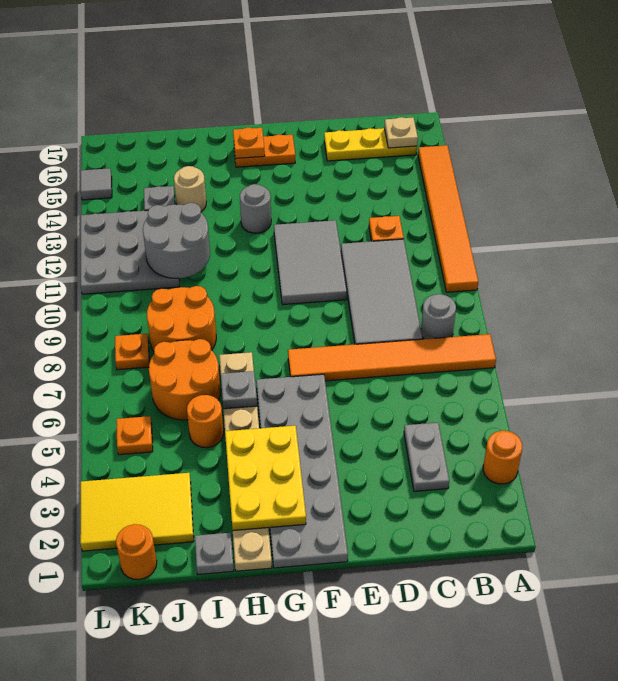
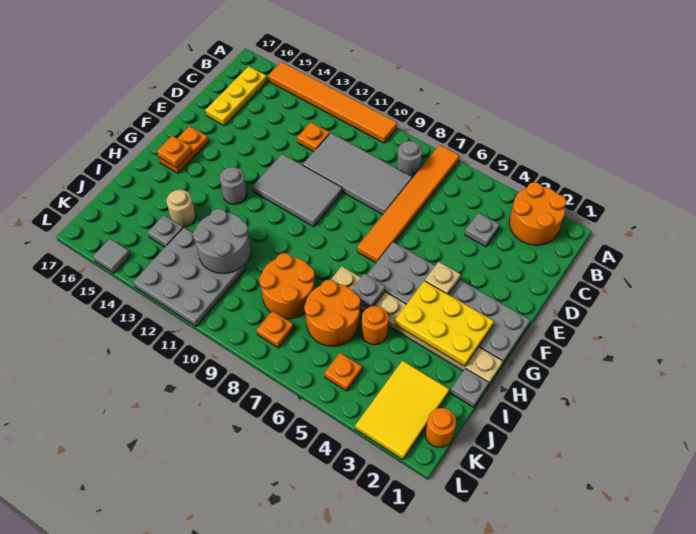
orange round brick A3 level 1 -> orange round brick A2:B3 level 1
tan plate B16 level 2 -> tan plate F4 level 2
grey plate C3:C4 level 1 -> grey plate C4 level 1

